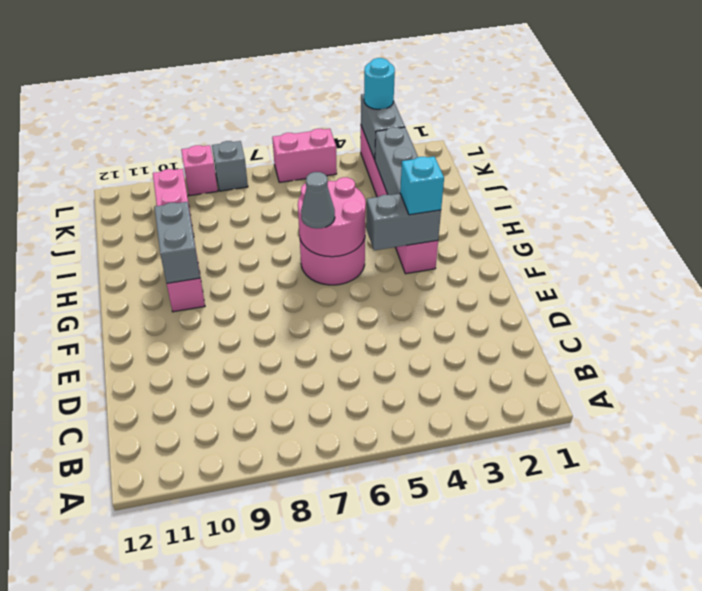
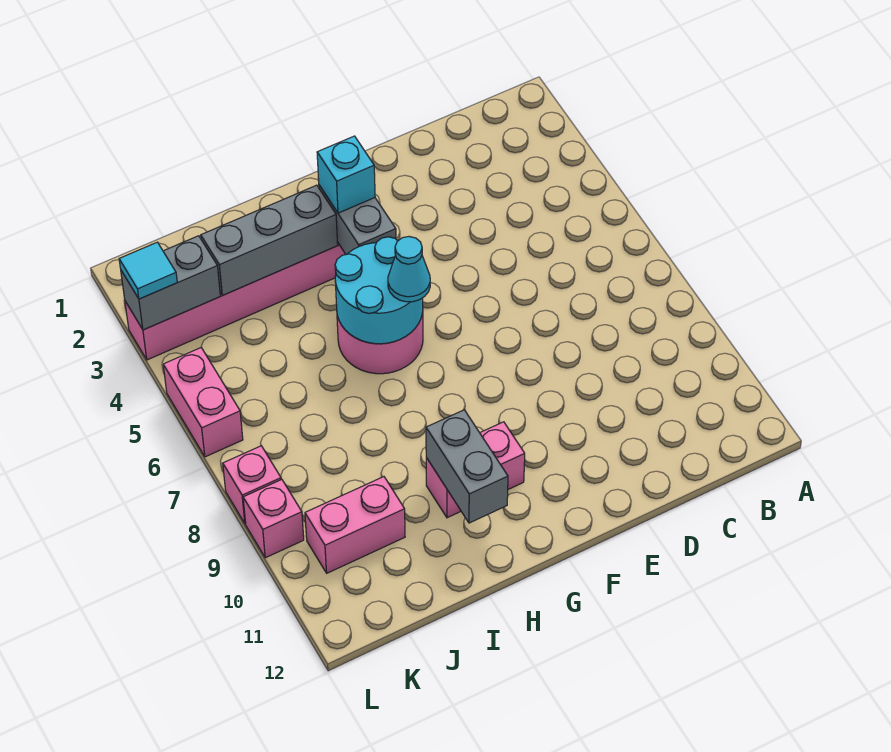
pink round brick G5:H6 level 2 -> cyan round brick G5:H6 level 2
grey cone G6 level 3 -> cyan cone G6 level 3
grey brick G10:H10 level 2 -> grey brick H10:H11 level 2
cyan round brick L3 level 3 -> cyan tile L3 level 3
grey brick L8 level 1 -> pink brick L8 level 1

